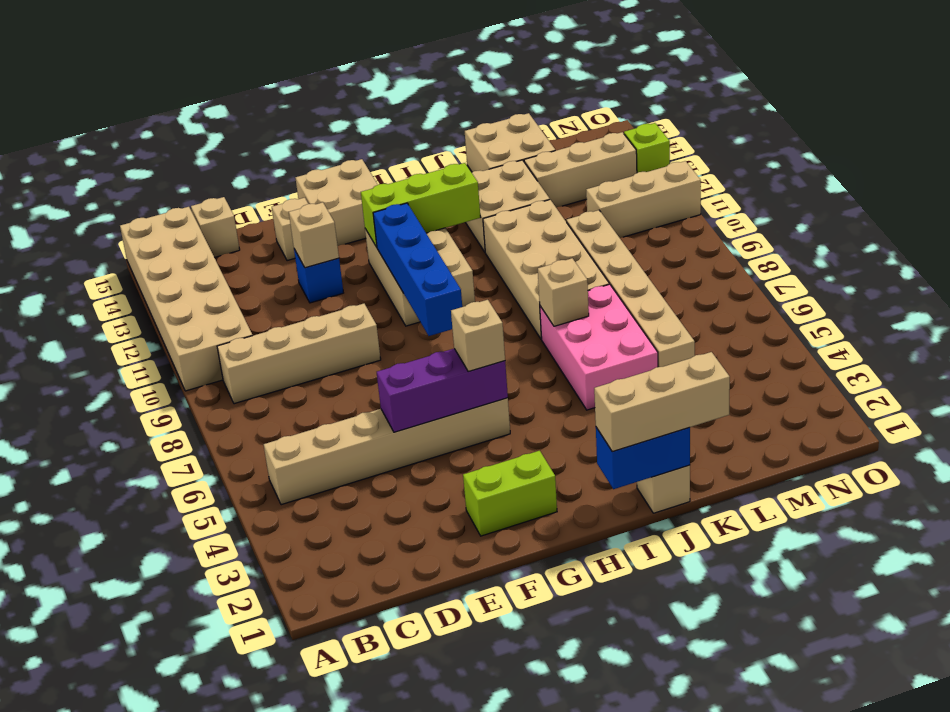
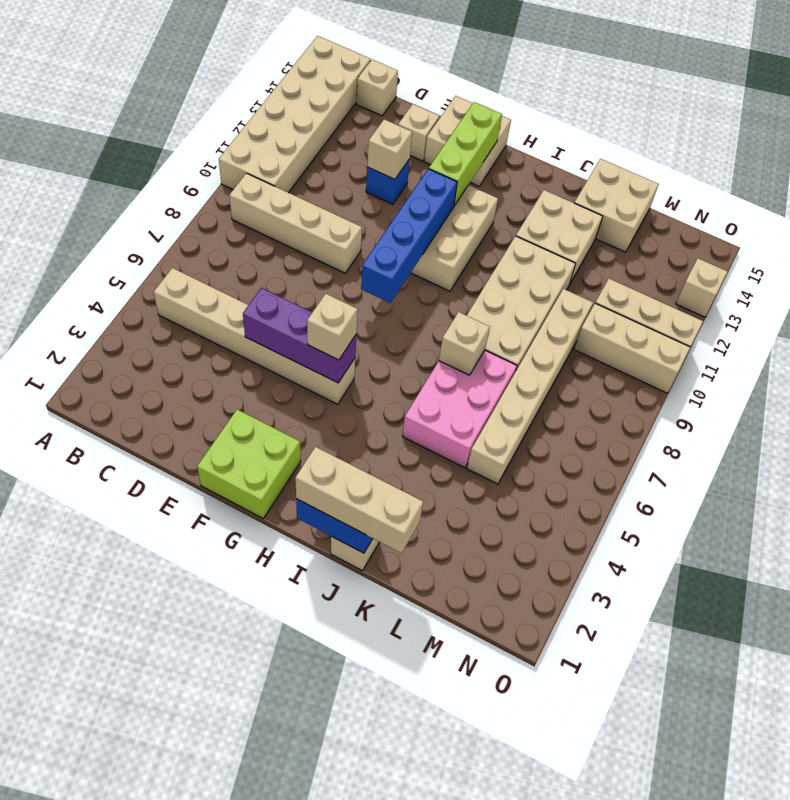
lime brick F2:G2 level 1 -> lime brick F1:G2 level 1
lime brick G12:I12 level 2 -> lime brick G12:G14 level 2
tan brick L13:N13 level 1 -> tan brick M10:O10 level 1
lime brick O13 level 1 -> tan brick O13 level 1

